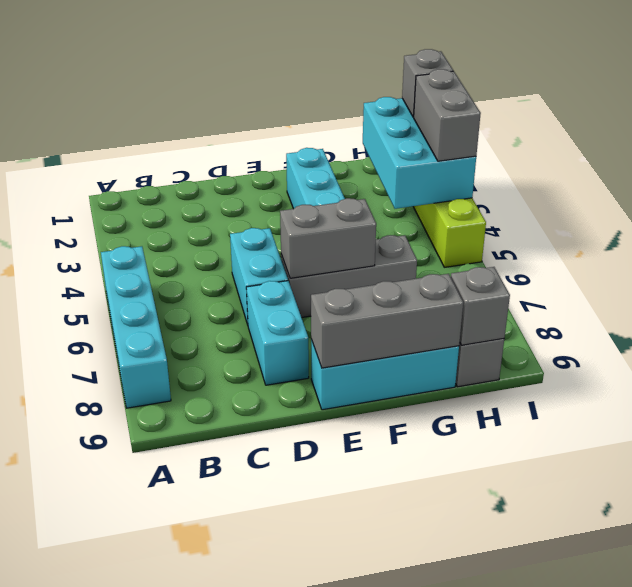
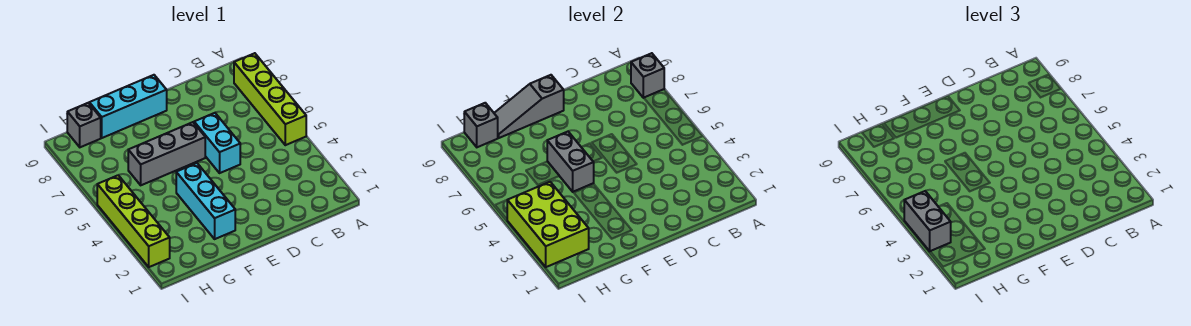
cyan brick A5:A8 level 1 -> lime brick A5:A8 level 1
cyan brick D7:D8 level 1 -> none
grey brick E6:F6 level 2 -> grey brick F5:F6 level 2
grey brick E9:G9 level 2 -> grey slope E9:G9 level 2 top E
cyan brick H2:I4 level 2 -> lime brick H2:I4 level 2
grey brick I2 level 3 -> grey brick A8 level 2

